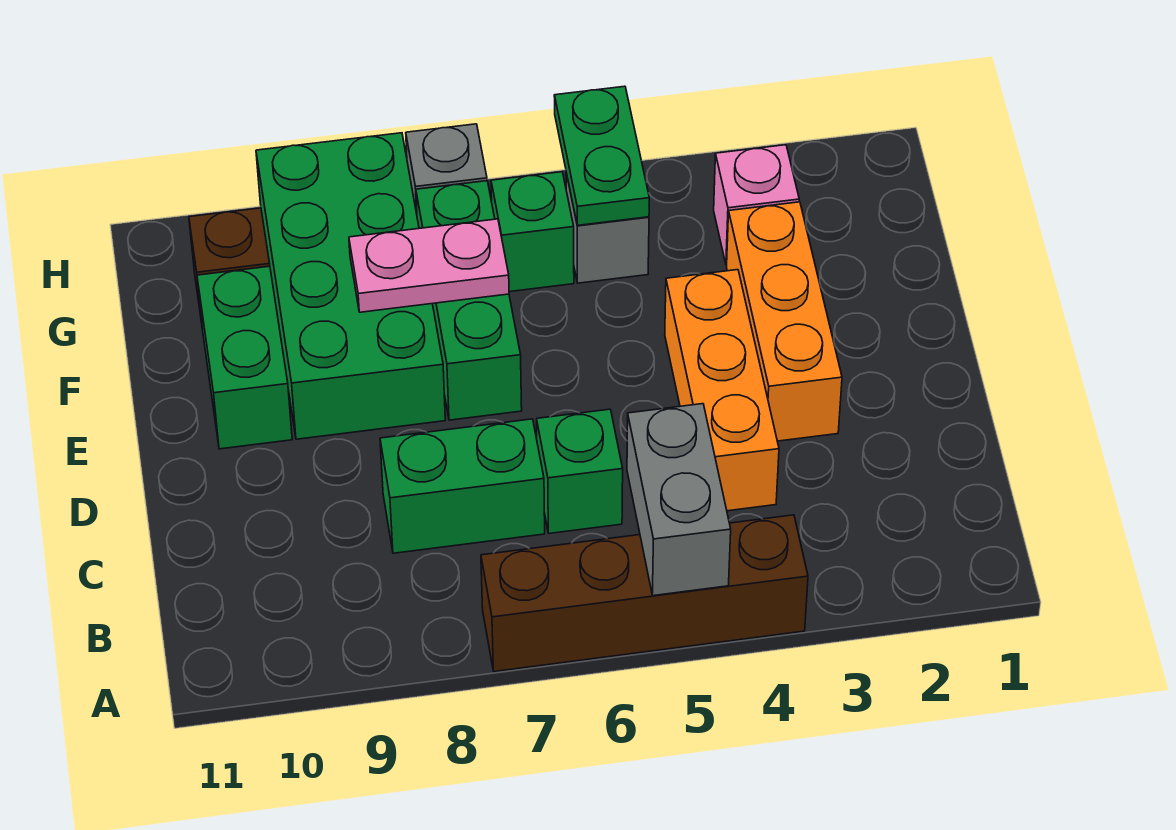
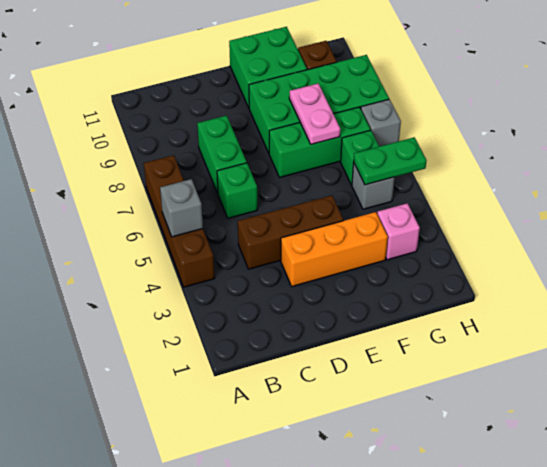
grey brick A5:B5 level 2 -> grey brick A5 level 2
orange brick C4:E4 level 1 -> brown brick C4:E4 level 1
green brick E10:F10 level 1 -> green brick E10:F11 level 1

